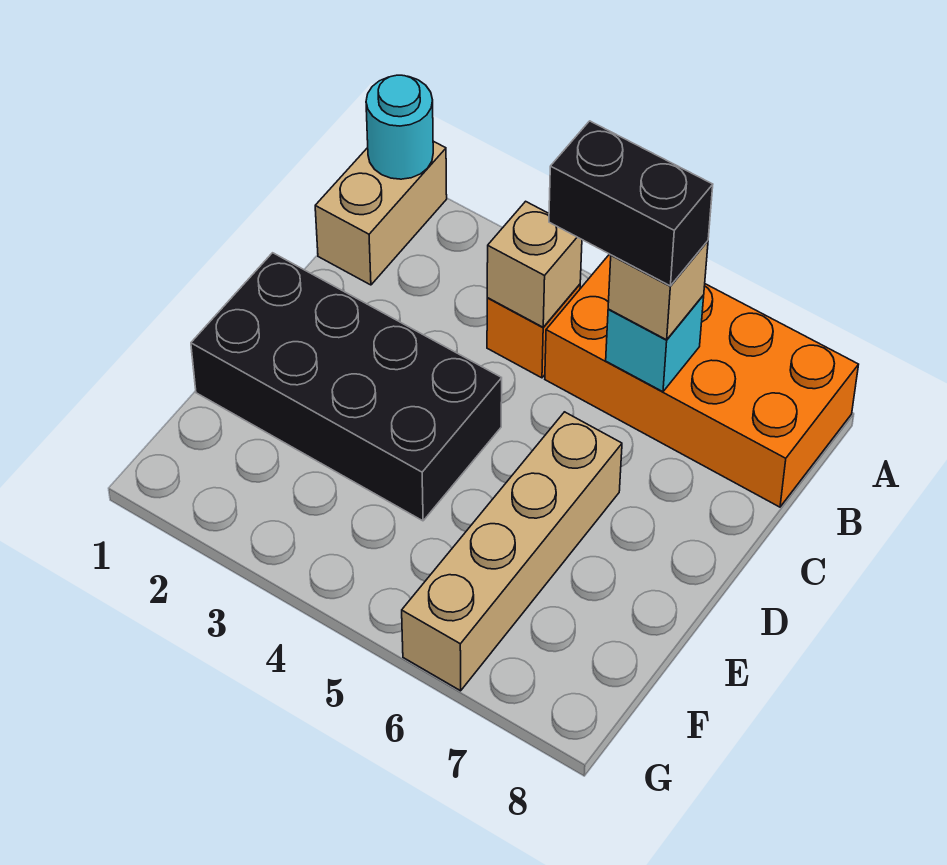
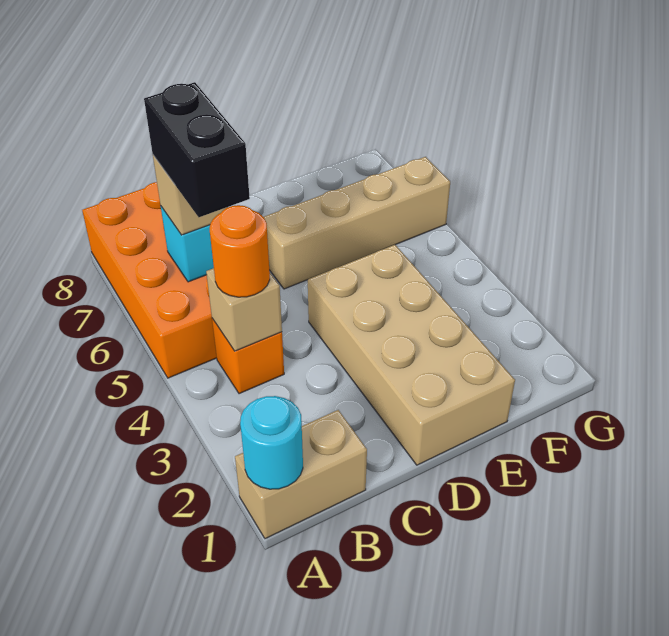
none -> orange round brick B4 level 3
black brick D1:E4 level 1 -> tan brick D1:E4 level 1

